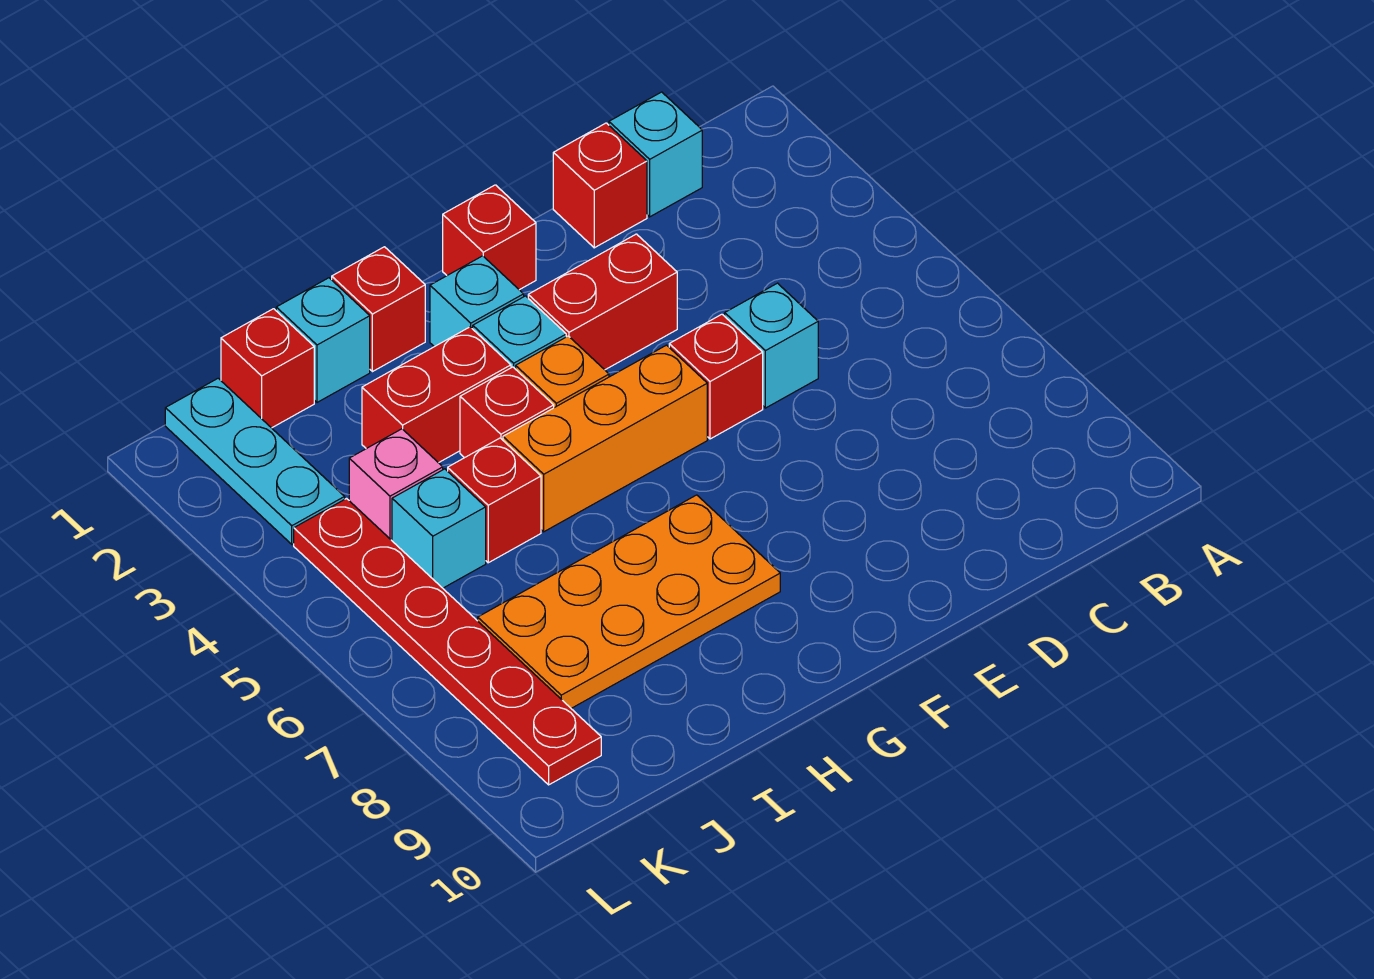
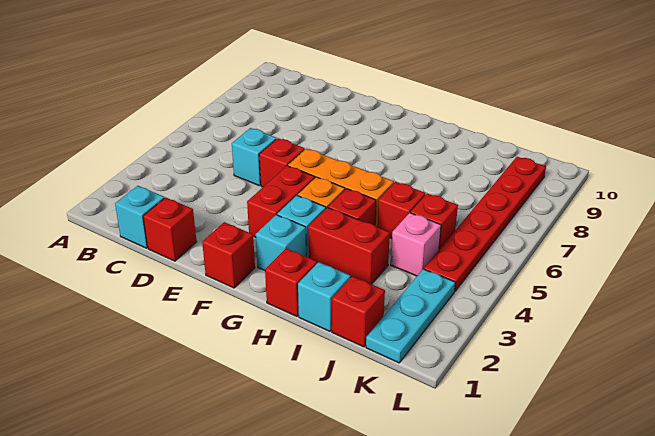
red brick E3:F3 level 1 -> red brick F3:F4 level 1
orange plate G7:J8 level 1 -> none
cyan brick J5 level 1 -> red brick J5 level 1

